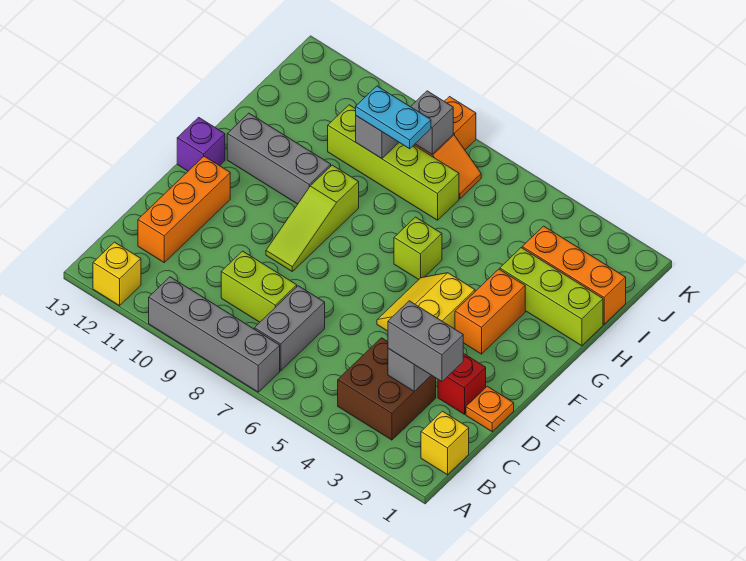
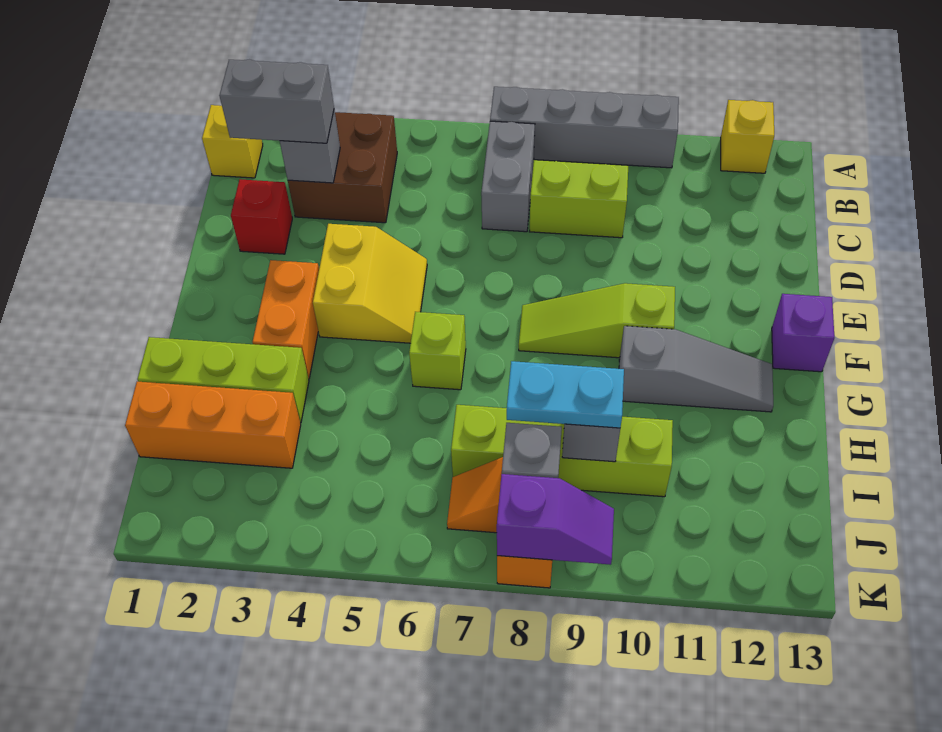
orange brick C12:E12 level 1 -> none
orange plate D1 level 1 -> none
lime slope E9:G9 level 1 top G -> lime slope F8:F10 level 1 top 10
grey brick G10:G12 level 1 -> grey slope G10:G12 level 1 top 10
none -> purple slope K8:K9 level 2 top 8

